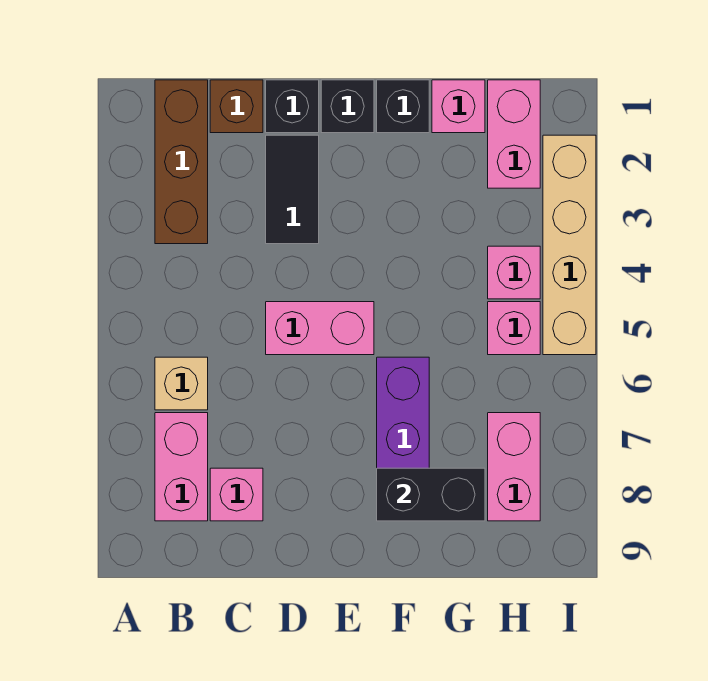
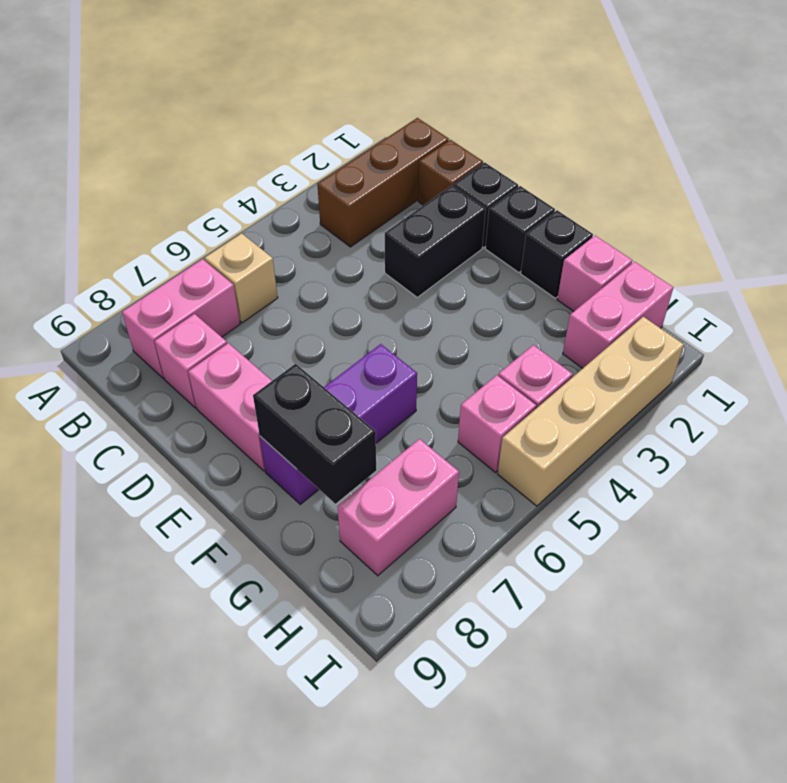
black tile D2:D3 level 1 -> black brick D2:D3 level 1
pink brick D5:E5 level 1 -> pink brick D8:E8 level 1

